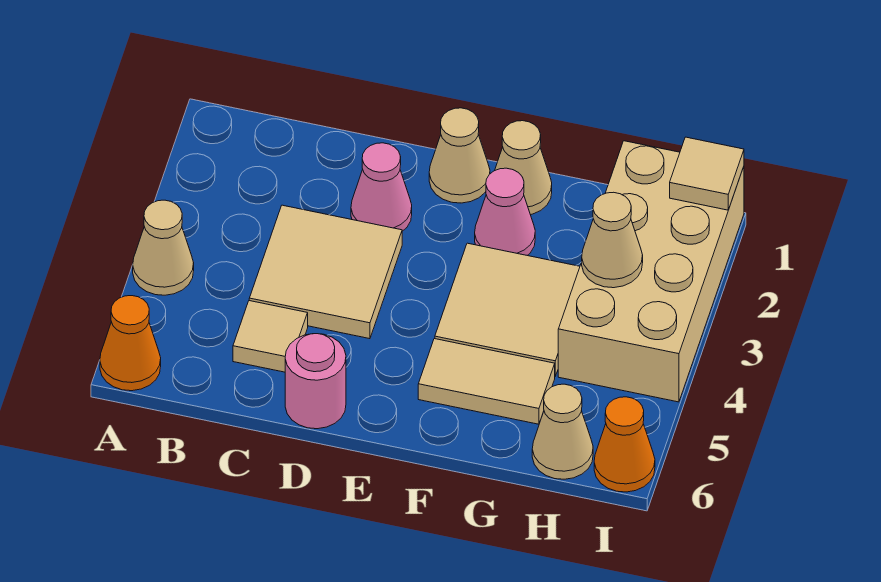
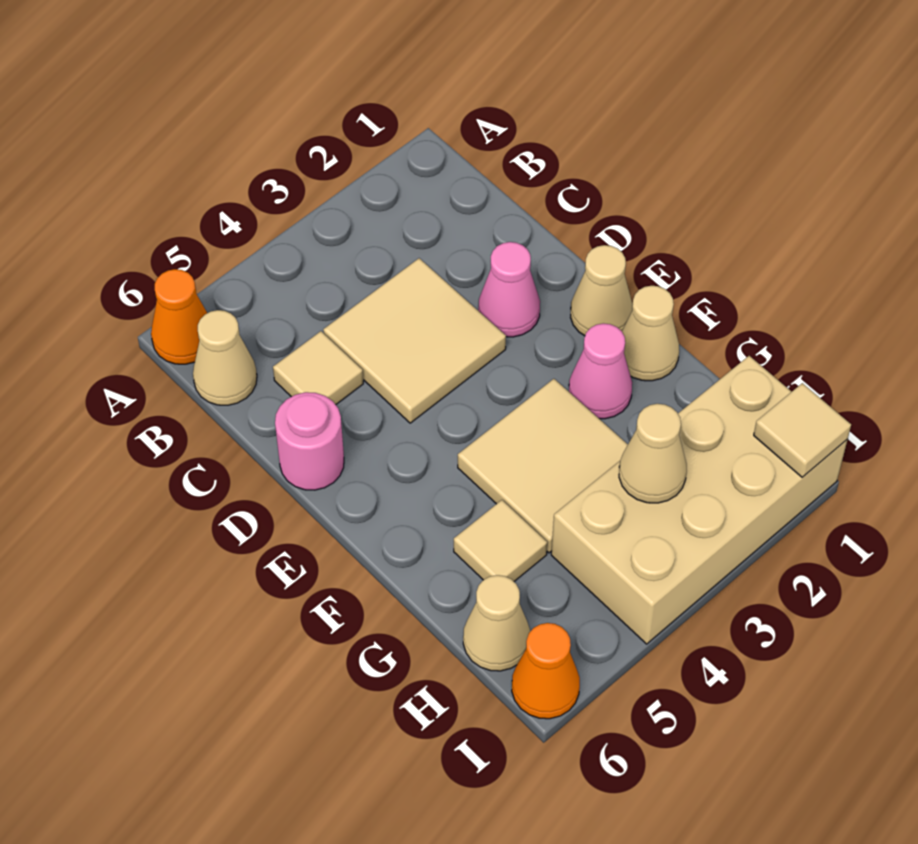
tan cone A4 level 1 -> tan cone B6 level 1
tan tile F5:G5 level 1 -> tan tile G5 level 1

